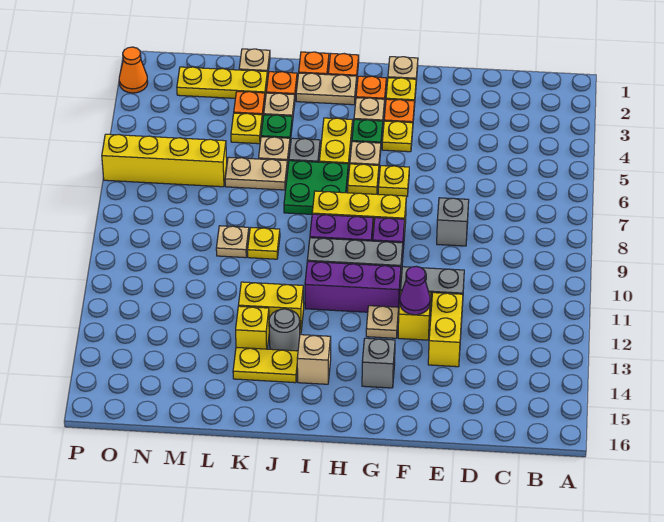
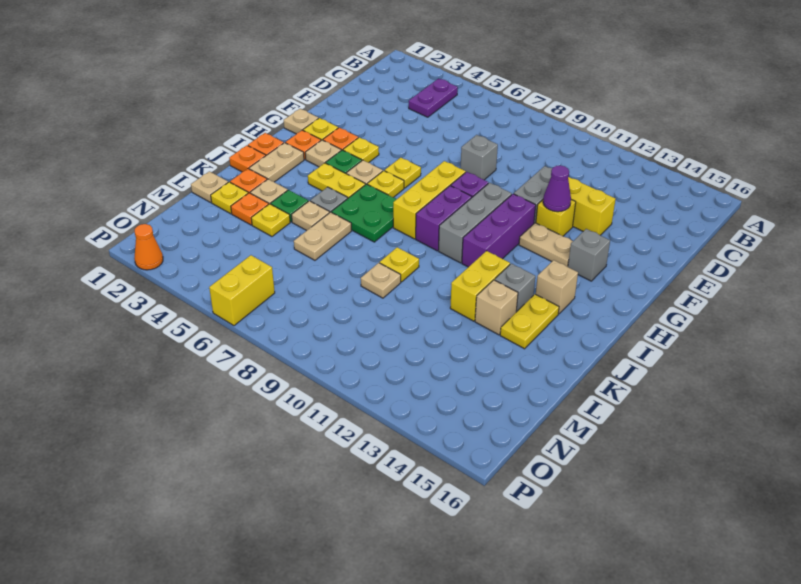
none -> purple plate B4:C4 level 1
tan plate G12 level 1 -> tan plate G12:G13 level 1
grey round brick J13 level 1 -> grey brick J13 level 1
yellow brick K13 level 1 -> tan brick K13 level 1
yellow plate L2:N2 level 1 -> yellow plate L2 level 1
yellow brick M6:P6 level 1 -> yellow brick O6:P6 level 1

